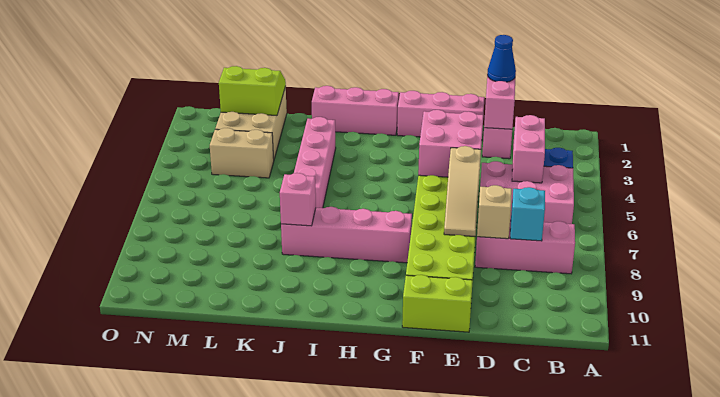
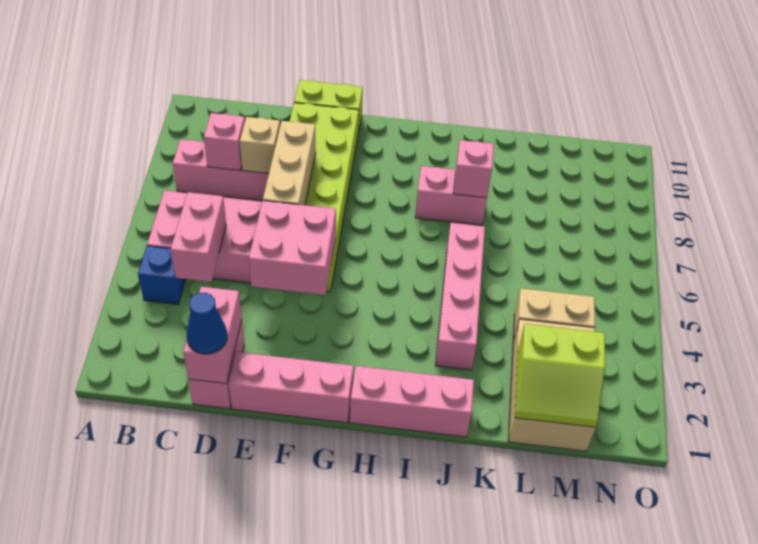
cyan brick C8 level 2 -> pink brick C8 level 2
tan slope E6:E8 level 2 top 6 -> tan brick E6:E8 level 2
pink brick G8:J8 level 1 -> pink brick I8:J8 level 1

